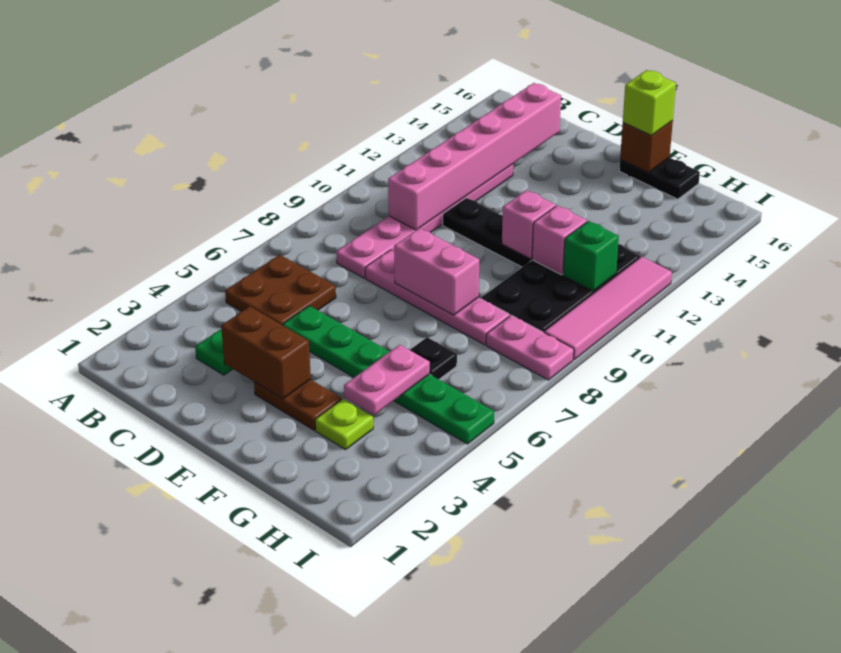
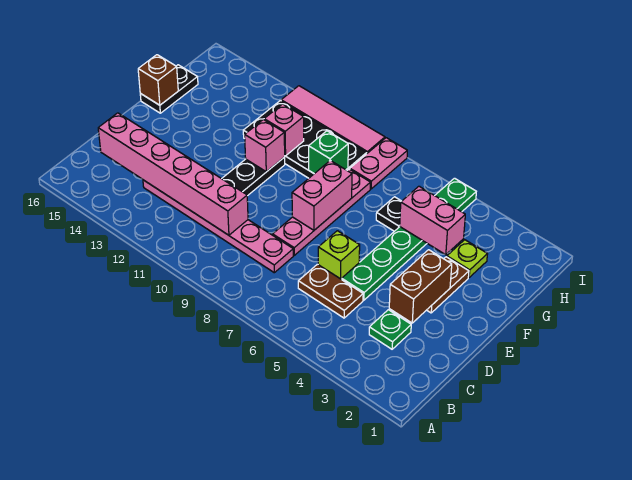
brown plate B5:C6 level 1 -> brown plate C5:C6 level 1
lime brick F16 level 3 -> lime brick D6 level 1
pink plate G4:G5 level 2 -> pink brick G4:G5 level 2
green brick H11 level 2 -> green brick G9 level 2

